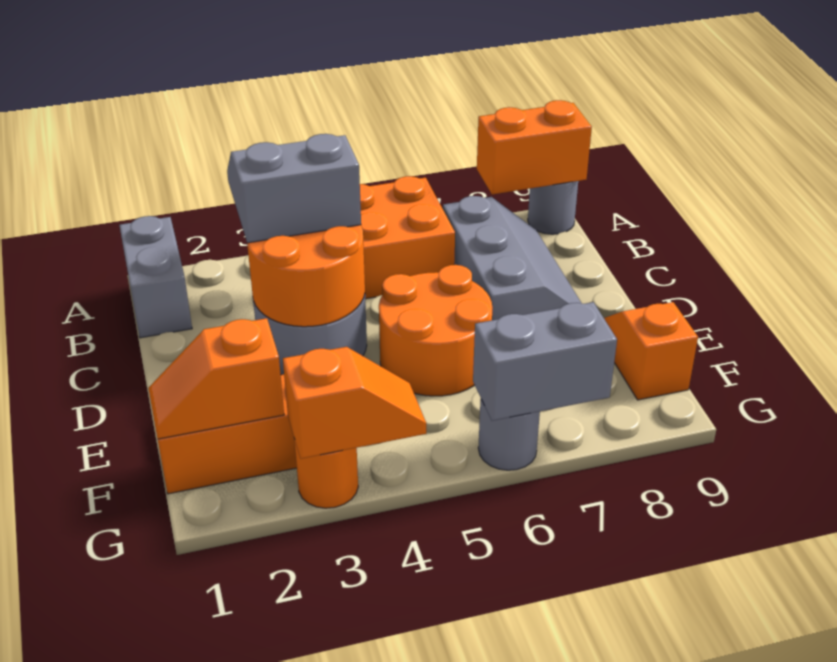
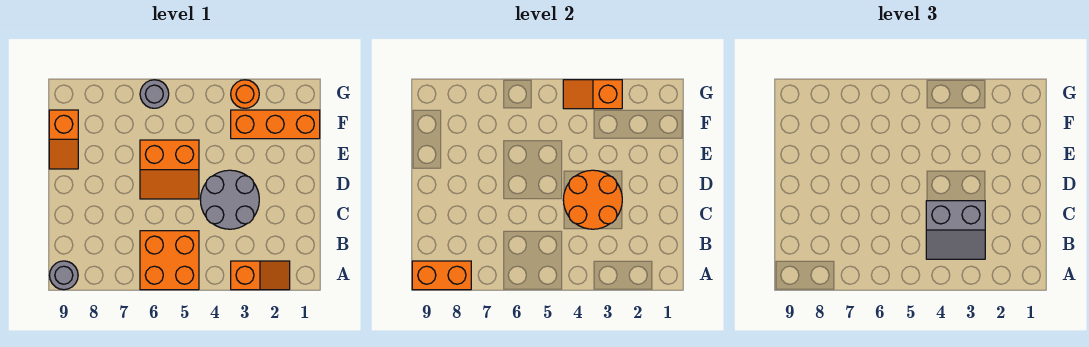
grey brick A1:B1 level 1 -> none
grey slope B7:D8 level 1 top 7 -> none
orange round brick D5:E6 level 1 -> orange slope D5:E6 level 1 top E
orange slope F1:F2 level 2 top 2 -> orange slope A2:A3 level 1 top 3
grey brick G6:G7 level 2 -> none

